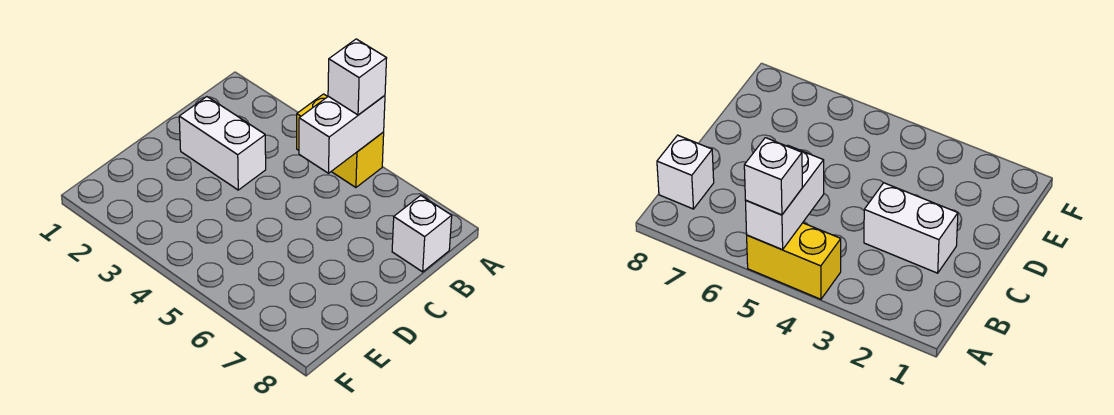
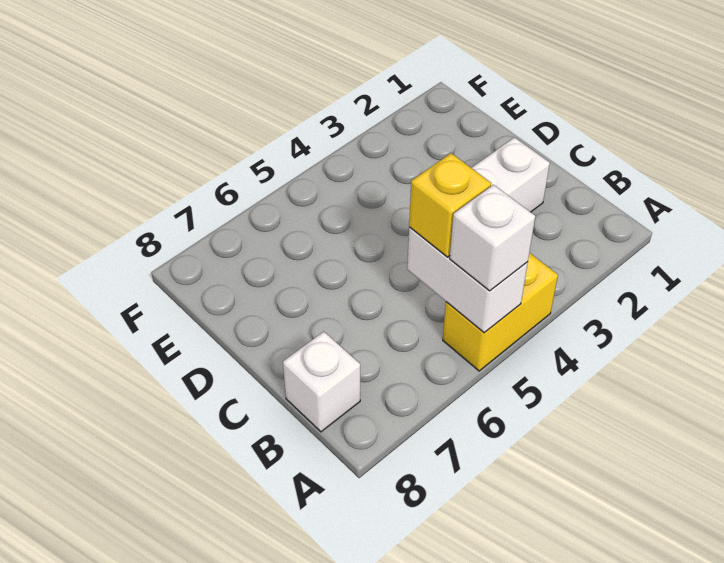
none -> yellow brick B5 level 3

